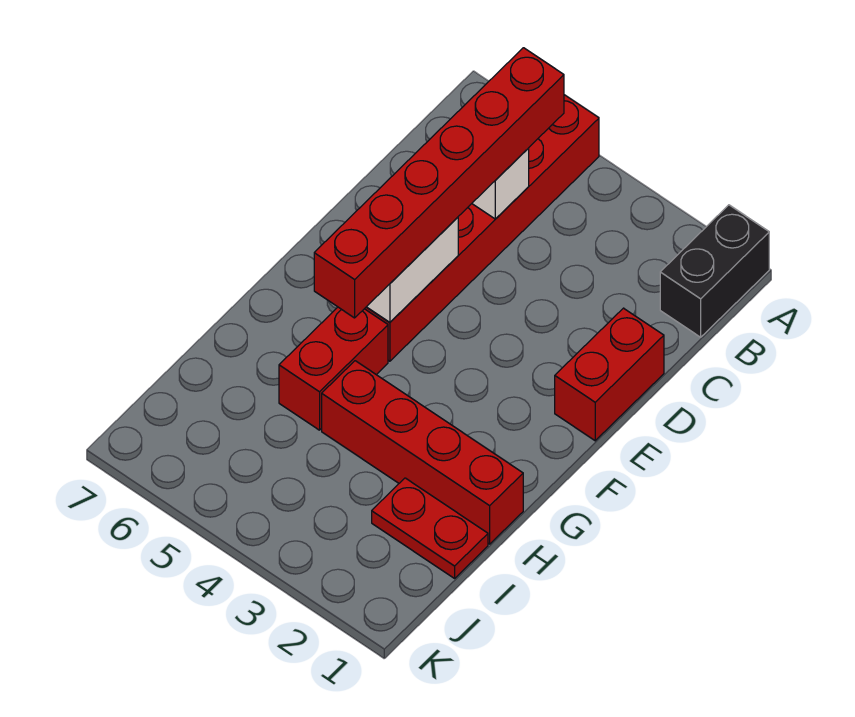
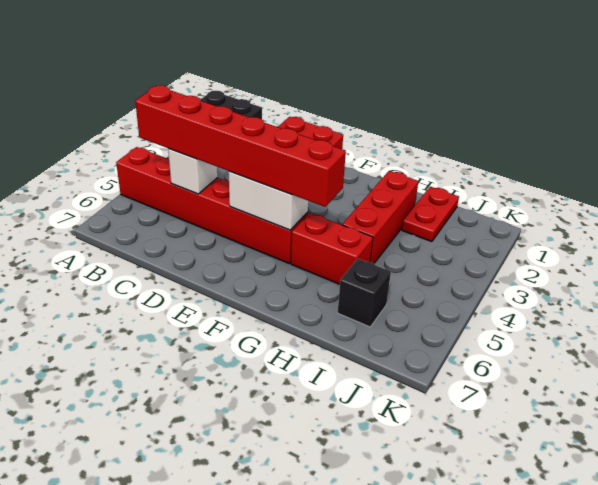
red brick H1:H4 level 1 -> red brick H2:H4 level 1
none -> black brick I6 level 1

